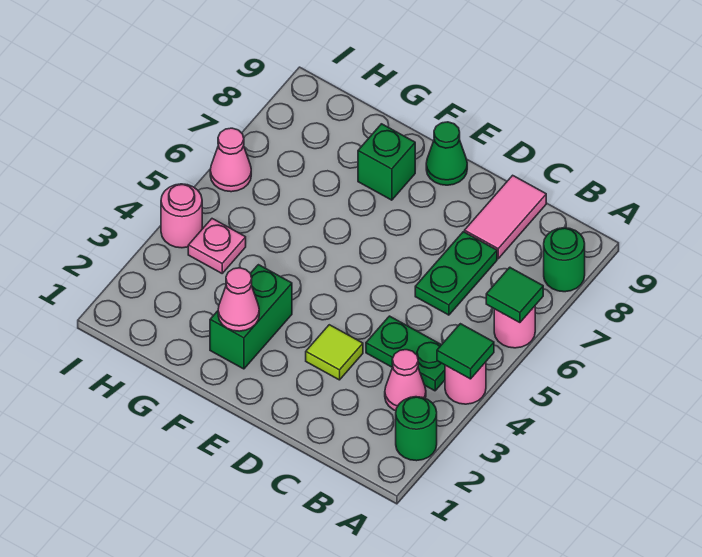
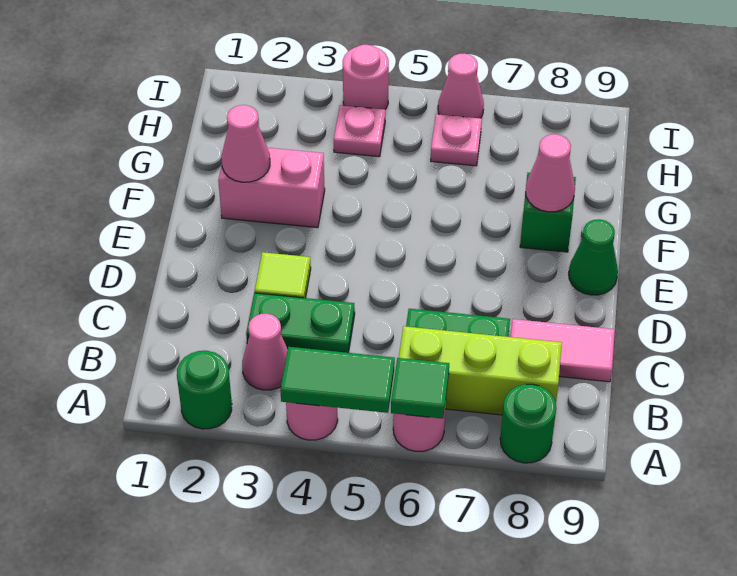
green tile A4 level 2 -> green tile A4:A5 level 2
green plate B4:C4 level 1 -> green plate C3:C4 level 1
none -> lime brick B6:B8 level 1
green brick F2:F3 level 1 -> pink brick F2:F3 level 1
none -> pink cone F8 level 2
none -> pink plate H6 level 1

